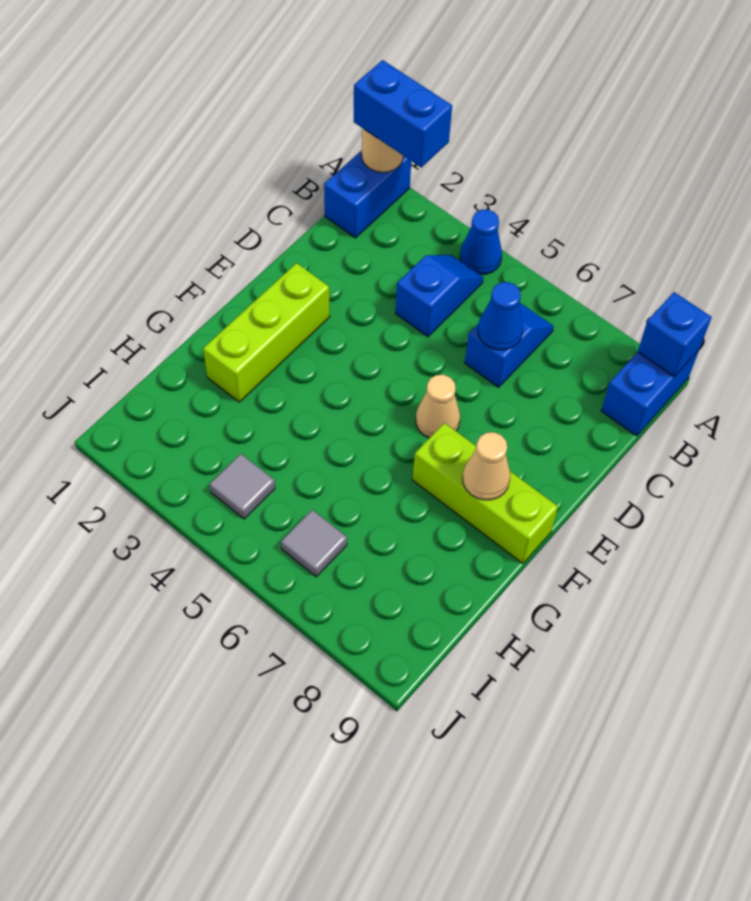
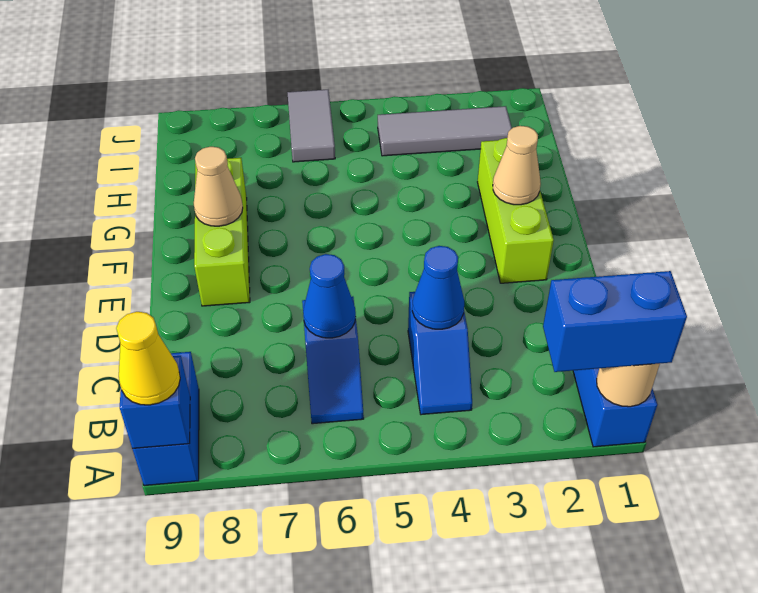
blue cone A4 level 1 -> blue cone C4 level 2
none -> yellow cone A9 level 3
tan cone E6 level 1 -> tan cone F2 level 2
lime brick F7:F9 level 1 -> lime brick E8:G8 level 1
grey tile I4 level 1 -> grey tile I2:I4 level 1
grey tile I6 level 1 -> grey tile I6:J6 level 1

